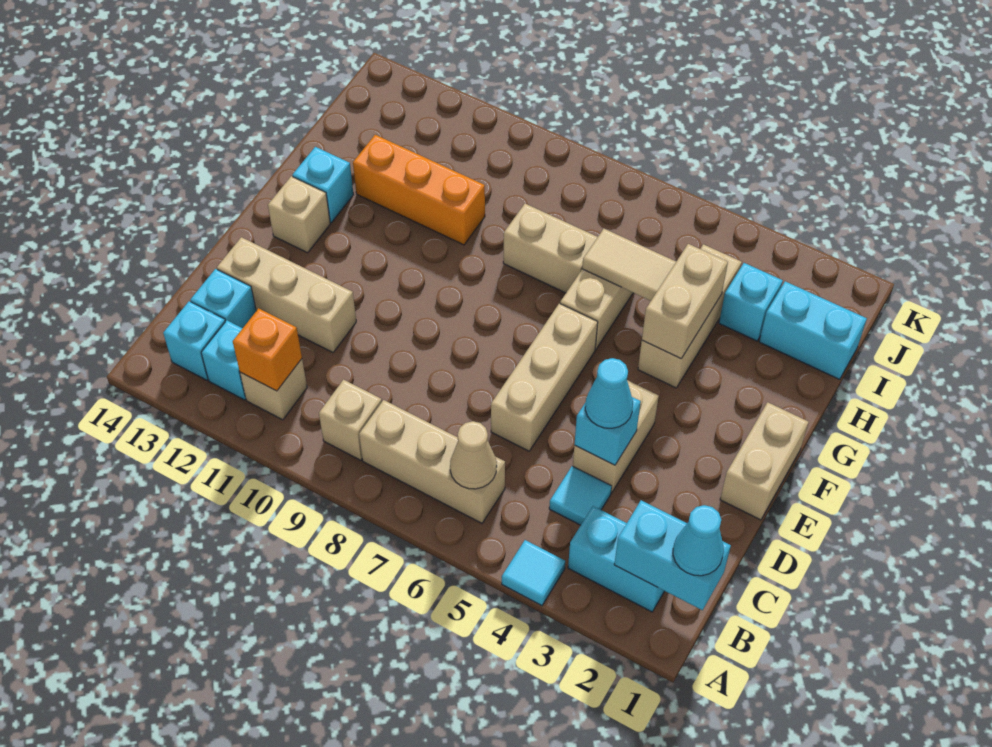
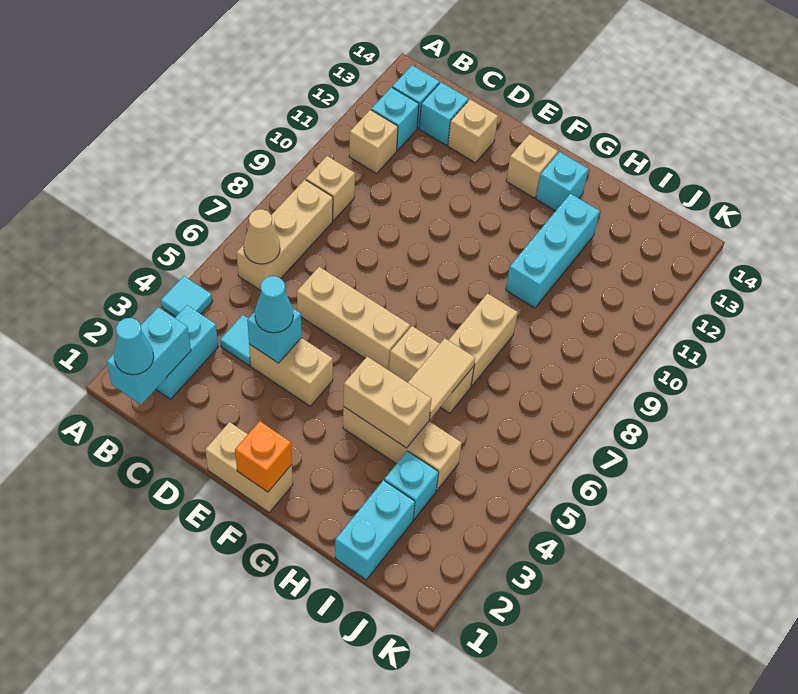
orange brick B11 level 2 -> orange brick F1 level 2
tan brick D11:D13 level 1 -> tan brick D13 level 1
orange brick H10:H12 level 1 -> cyan brick H10:H12 level 1

